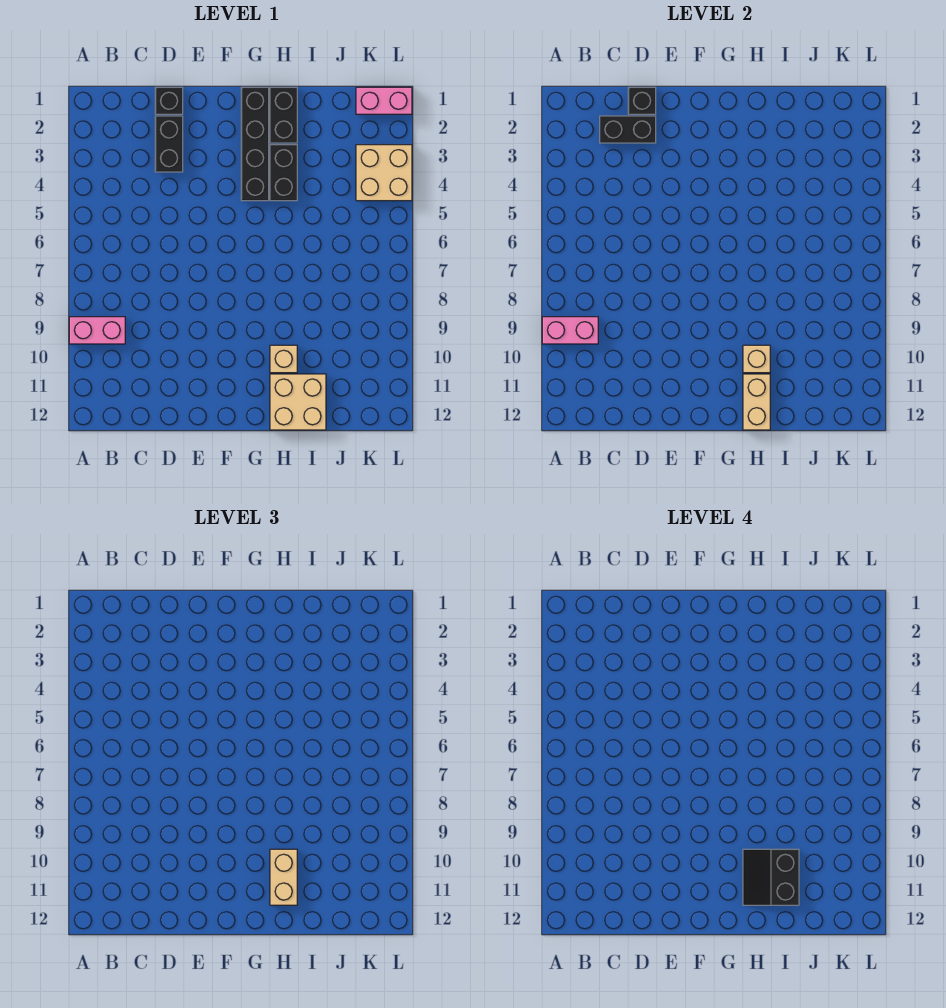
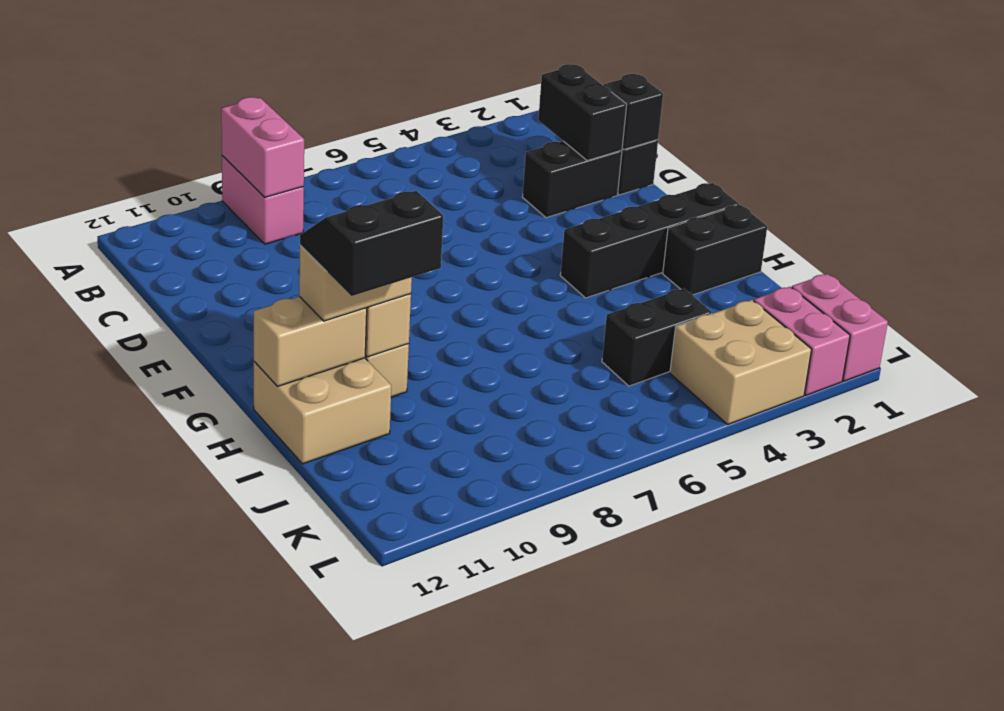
black brick H3:H4 level 1 -> black brick J4:J5 level 1
none -> pink brick K2:L2 level 1

